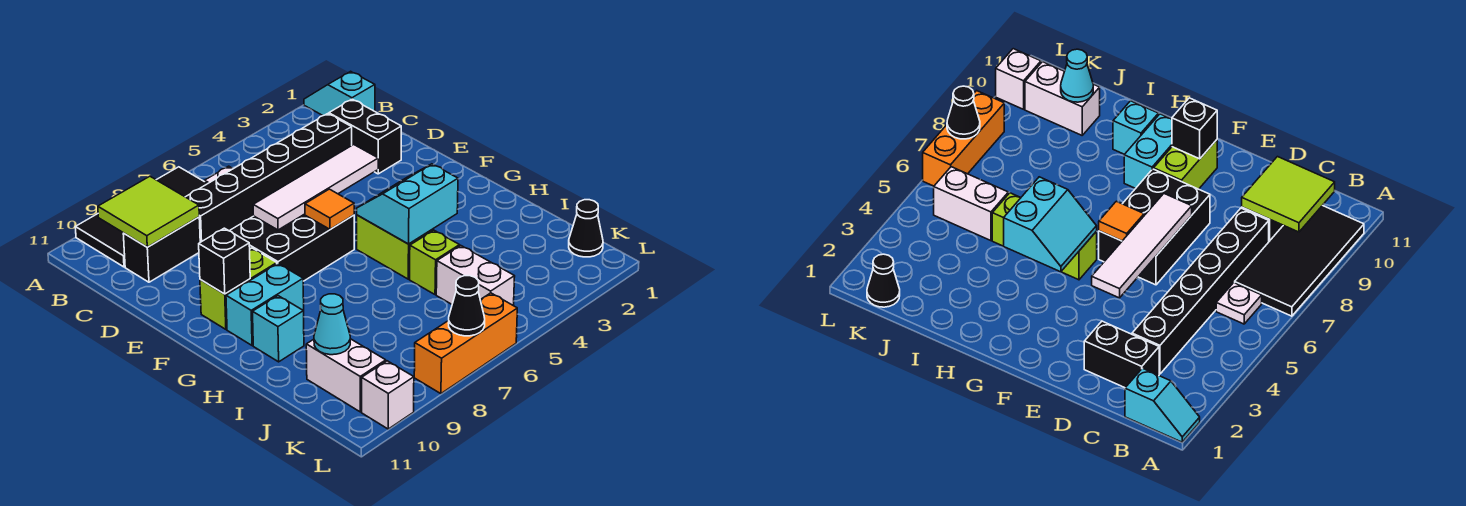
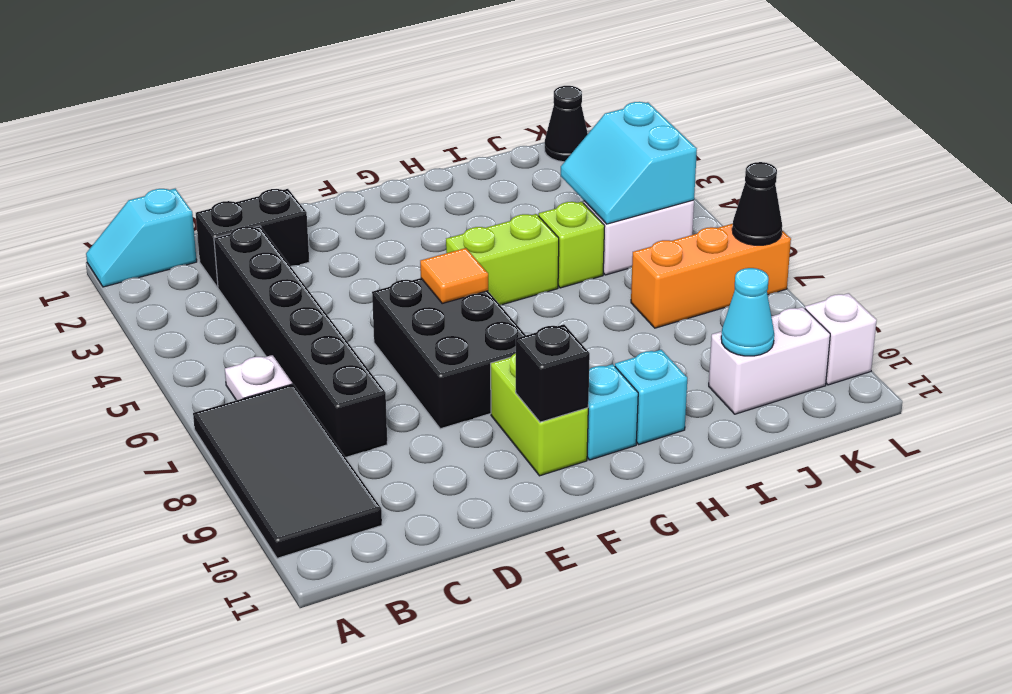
lime tile B9:C10 level 2 -> none
black brick C9:C10 level 1 -> none
white tile E4:E7 level 2 -> none
cyan slope G4:H5 level 2 top H -> cyan slope J4:K5 level 2 top K
cyan brick G9:G10 level 1 -> cyan brick G10 level 1
orange brick L6:L8 level 1 -> orange brick J7:L7 level 1

